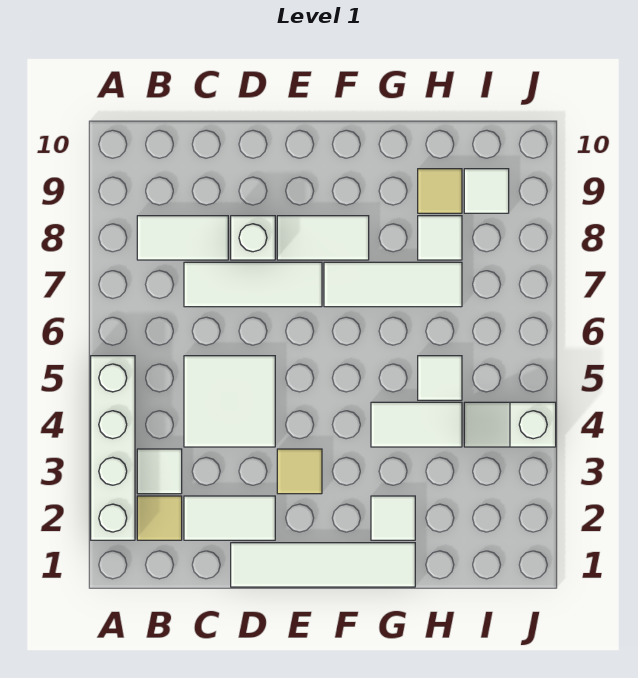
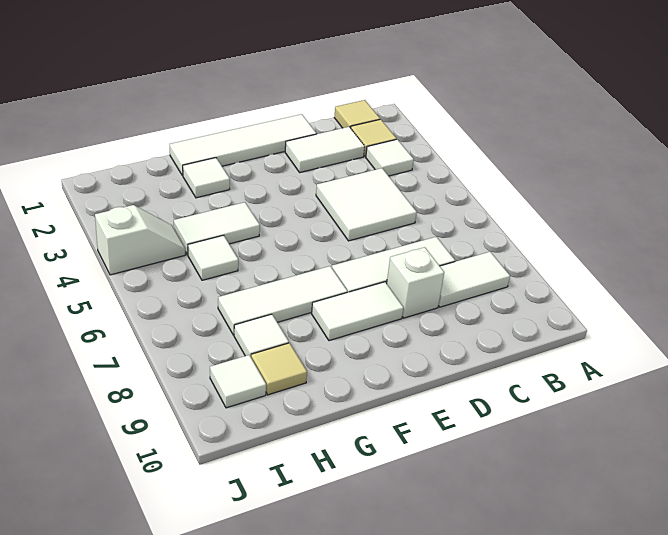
white brick A2:A5 level 1 -> none
tan tile E3 level 1 -> tan tile B1 level 1

